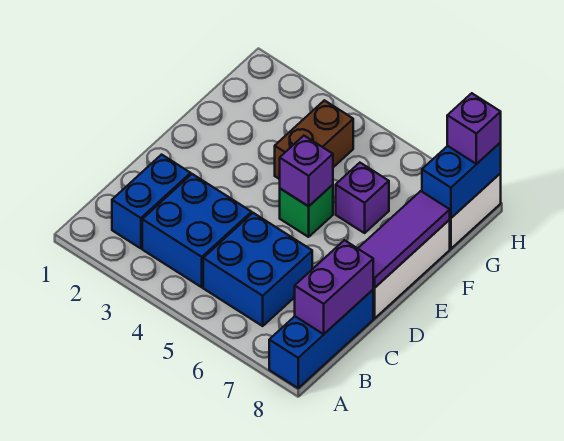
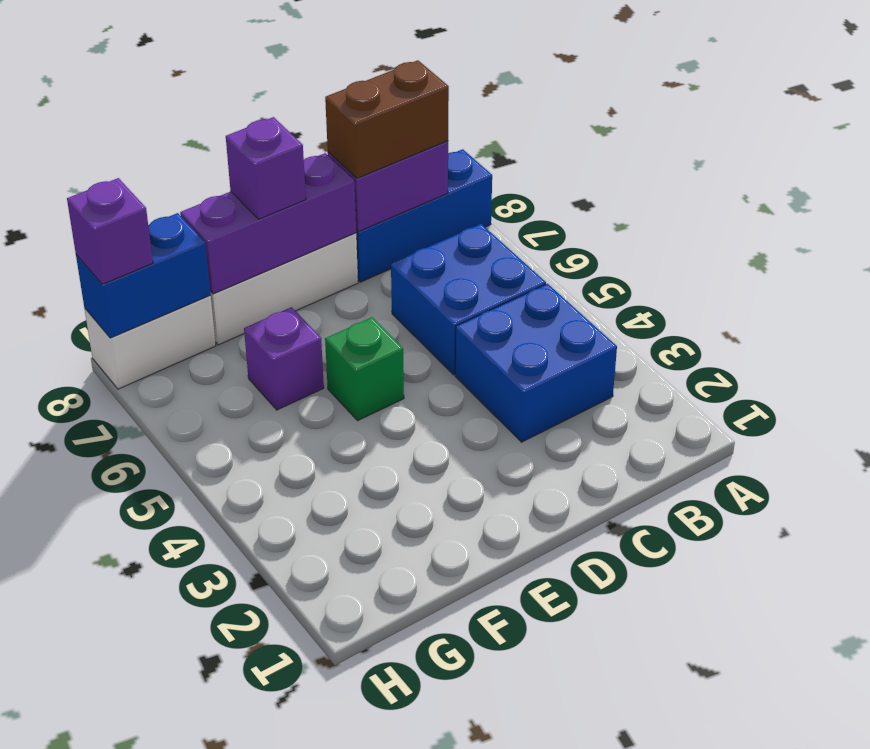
blue brick B2:C2 level 1 -> none
purple tile D8:F8 level 2 -> purple brick D8:F8 level 2
purple brick E5 level 2 -> purple brick E8 level 3
brown brick F4:G4 level 1 -> brown brick B8:C8 level 3

